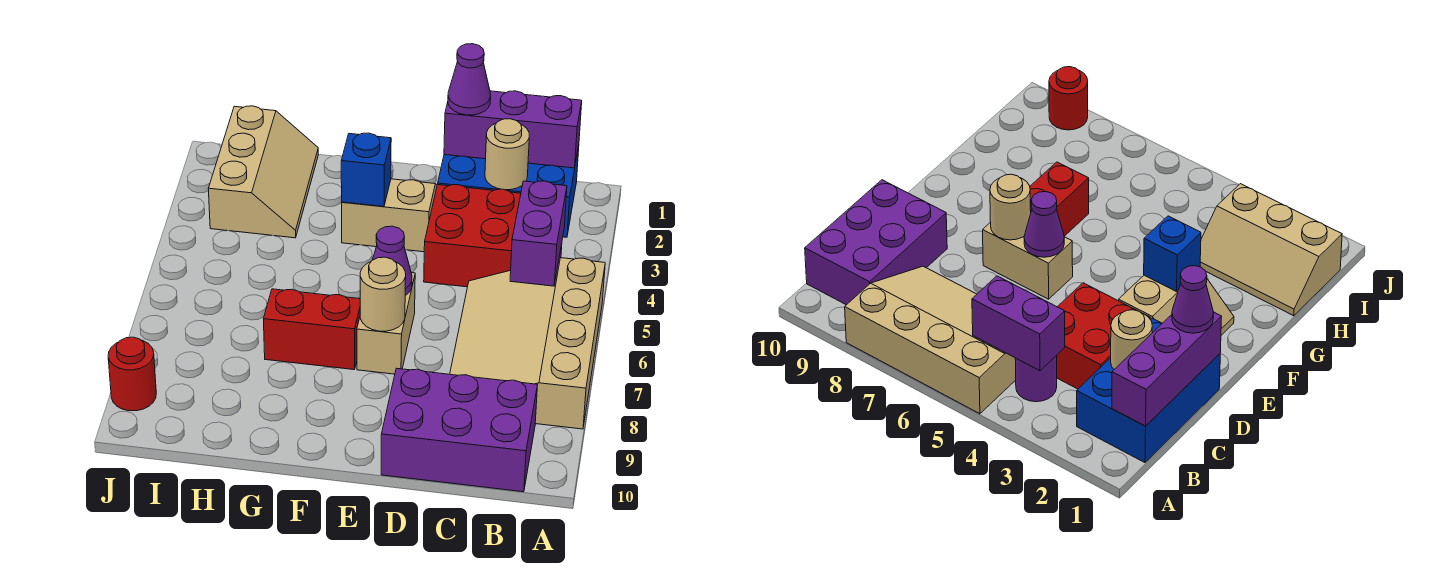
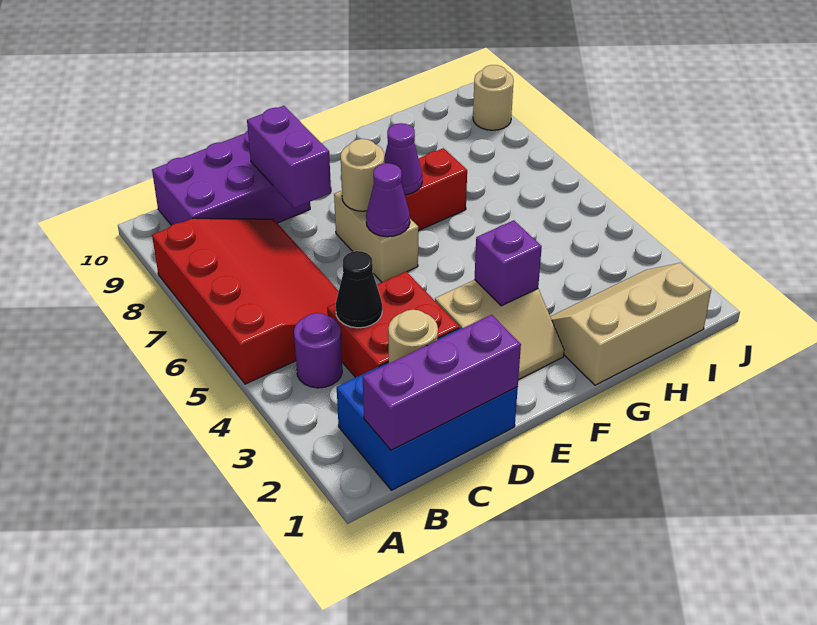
tan slope A5:C8 level 1 top A -> red slope A5:C8 level 1 top A
purple brick B4:B5 level 2 -> purple brick D8:D9 level 2
none -> black cone C4 level 2
purple cone D1 level 3 -> purple cone F7 level 2
blue brick F3 level 2 -> purple brick F3 level 2
tan slope H1:I3 level 1 top I -> tan slope G1:I2 level 1 top 1
red round brick J9 level 1 -> tan round brick J9 level 1

